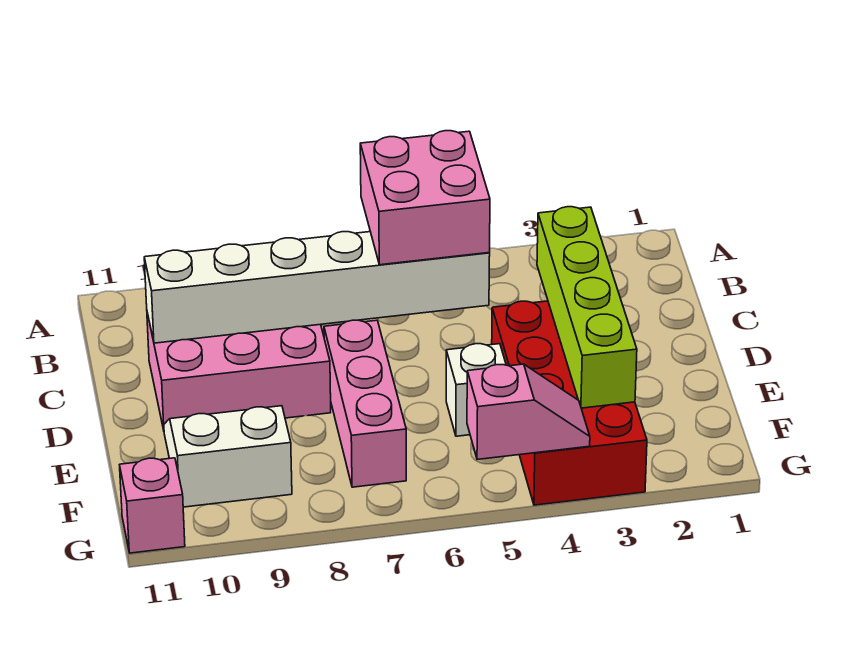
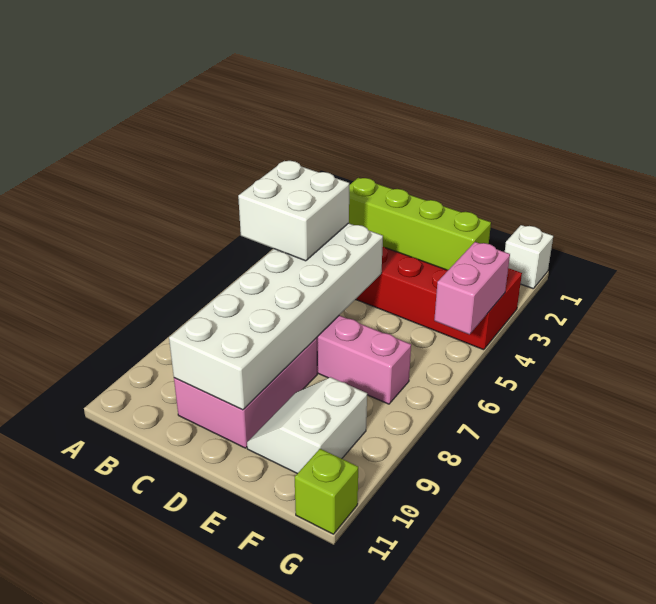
pink brick B5:C6 level 3 -> white brick B5:C6 level 3
white brick C5:C10 level 2 -> white brick C5:D10 level 2
white brick E5 level 1 -> white brick G1 level 1
pink slope G4:G5 level 2 top 5 -> pink brick G4:G5 level 2
pink brick G11 level 1 -> lime brick G11 level 1

